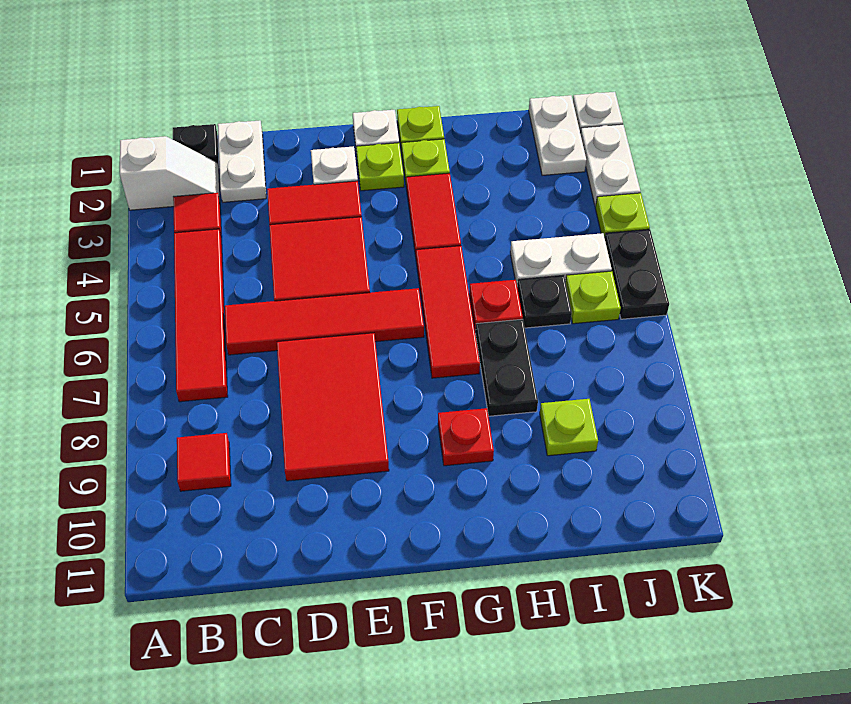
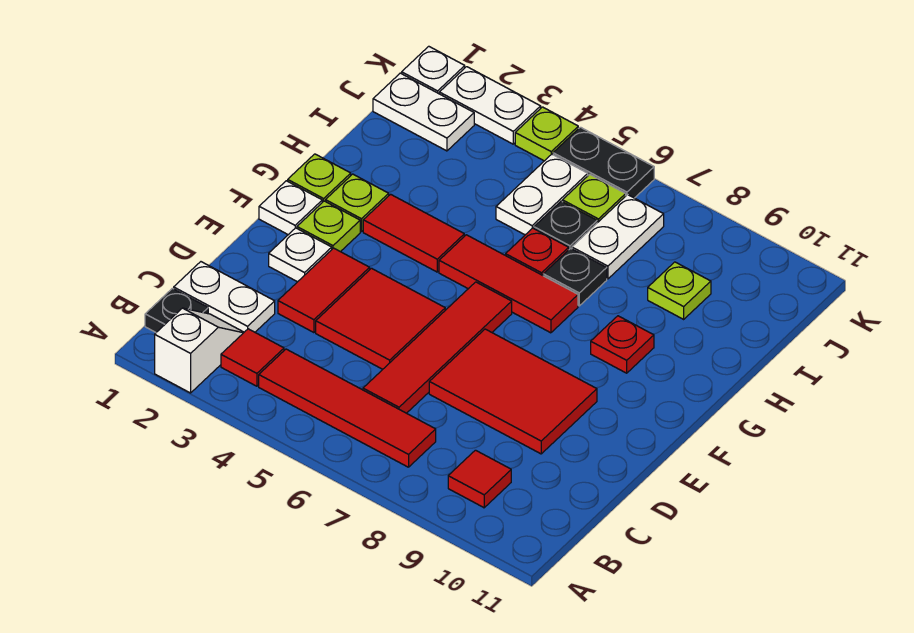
black plate H7:H8 level 1 -> black plate H7 level 1
none -> white plate I7:J7 level 1

